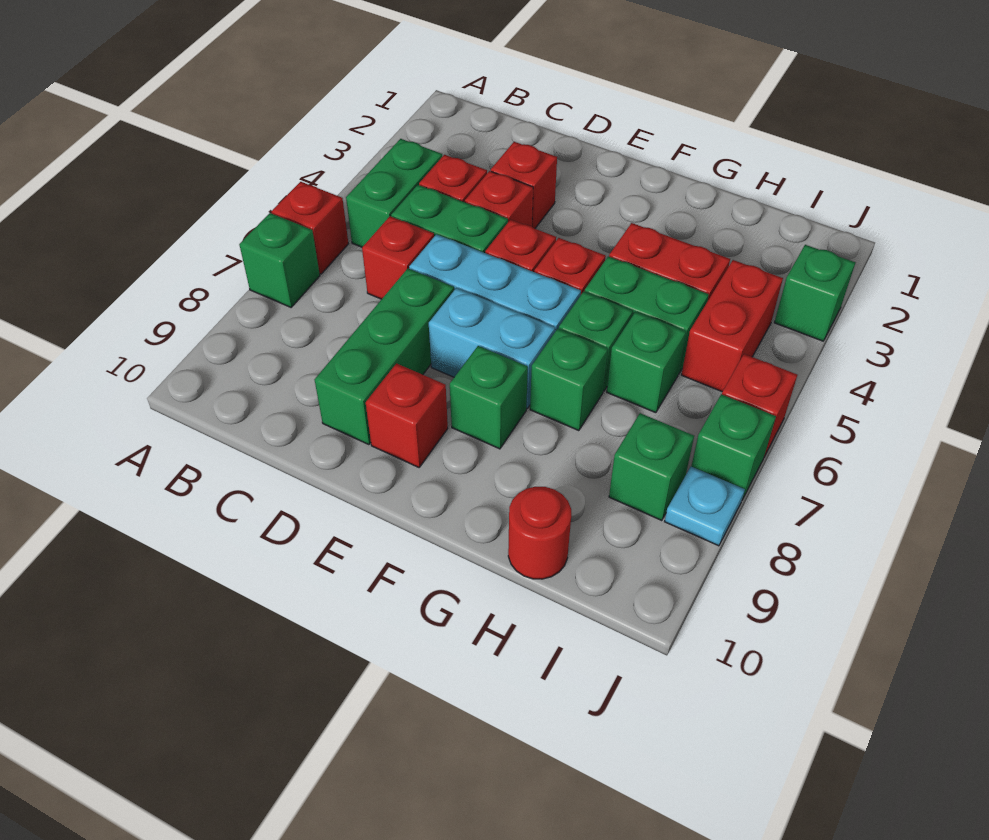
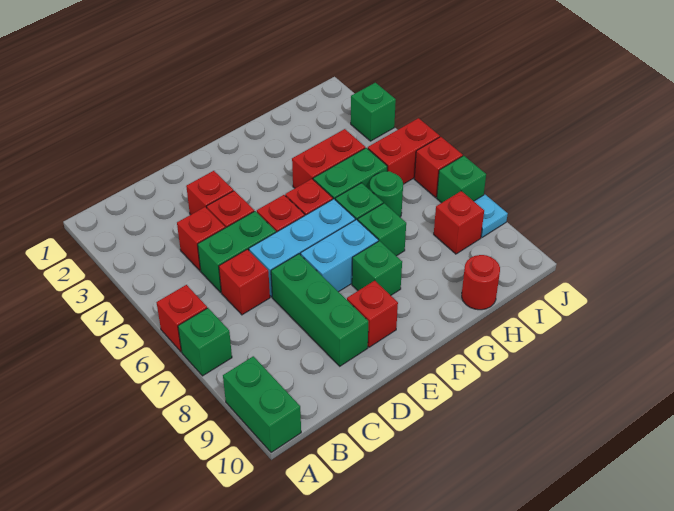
green brick B4:B5 level 1 -> green brick A9:A10 level 1
green brick H6 level 1 -> green round brick H6 level 1
red brick I4:I5 level 1 -> red brick I5:J5 level 1
green brick I8 level 1 -> red brick I8 level 1

